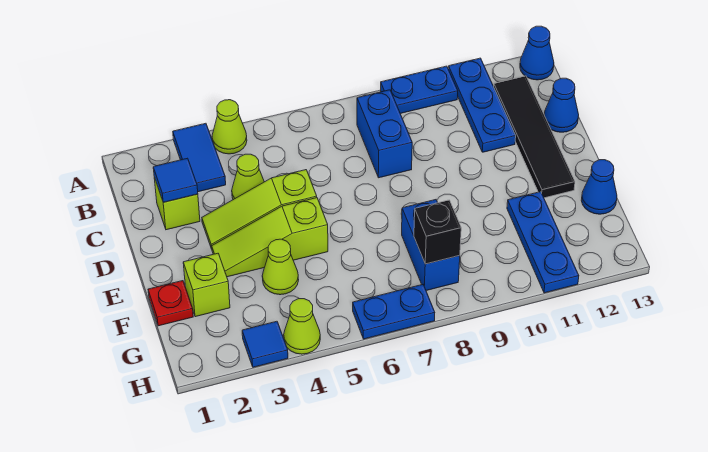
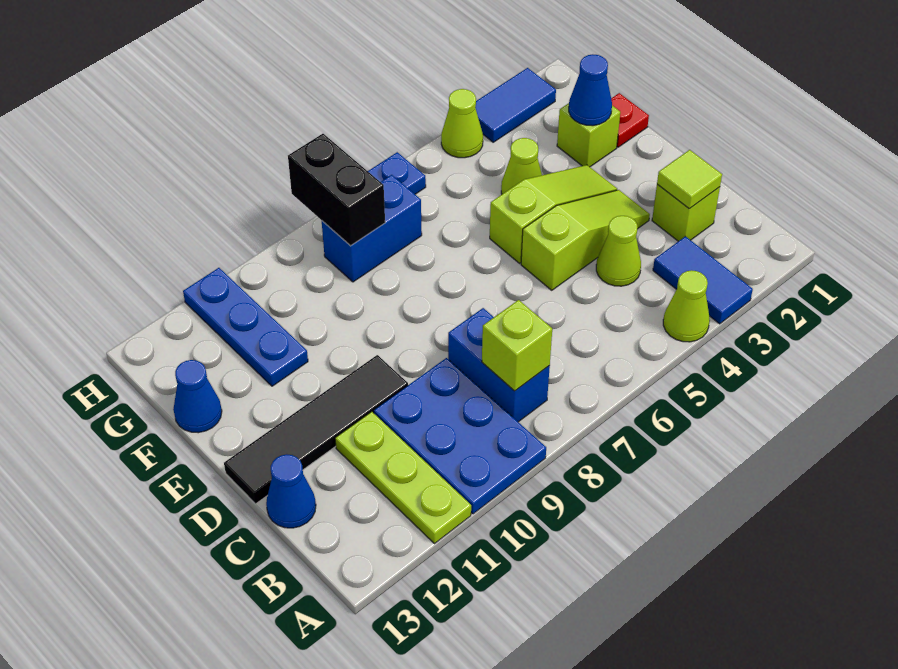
blue plate A9:A10 level 1 -> blue plate A9:C10 level 1
blue plate A11:C11 level 1 -> lime plate A11:C11 level 1
blue cone A13 level 1 -> blue cone F2 level 2
none -> lime brick B8 level 2
black tile B12:E12 level 1 -> black tile D10:D13 level 1
blue tile C2 level 2 -> lime tile C2 level 2
blue brick F8:G8 level 1 -> blue brick G7:G8 level 1
black brick G8 level 2 -> black brick G8:H8 level 2
blue tile H3 level 1 -> blue tile H2:H3 level 1

